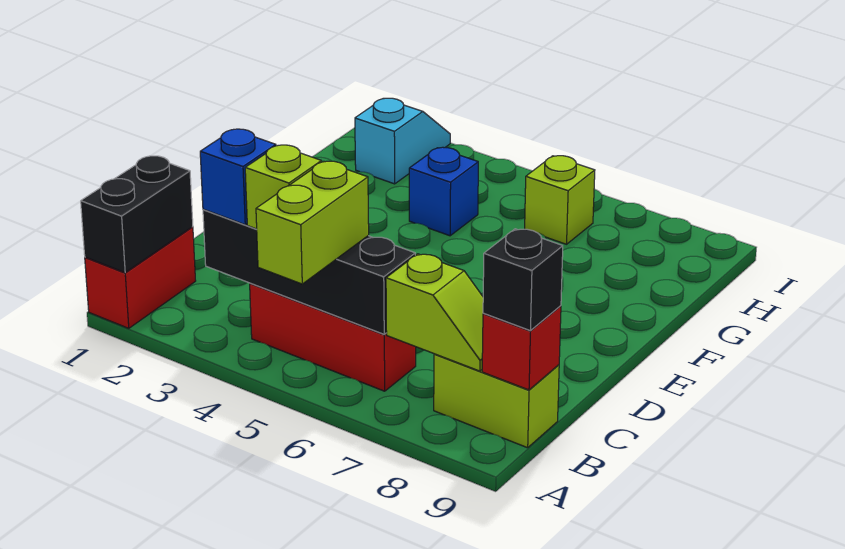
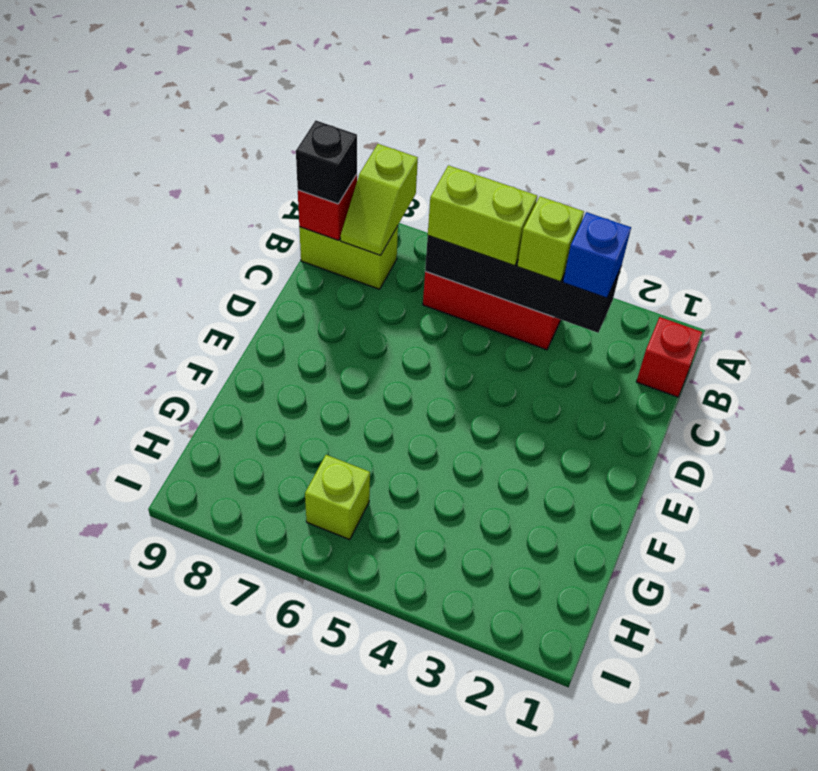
red brick A1:B1 level 1 -> red brick B1 level 1
black brick A1:B1 level 2 -> none
lime brick A5:B5 level 3 -> lime brick B5:B6 level 3
lime slope B7:B8 level 2 top 7 -> lime slope A8:B8 level 2 top A
blue brick G4 level 1 -> none
cyan slope H2:I2 level 1 top H -> none

